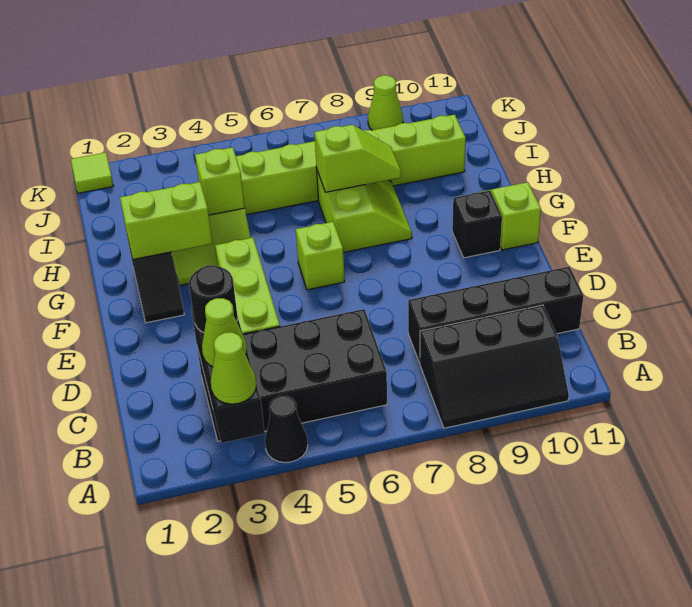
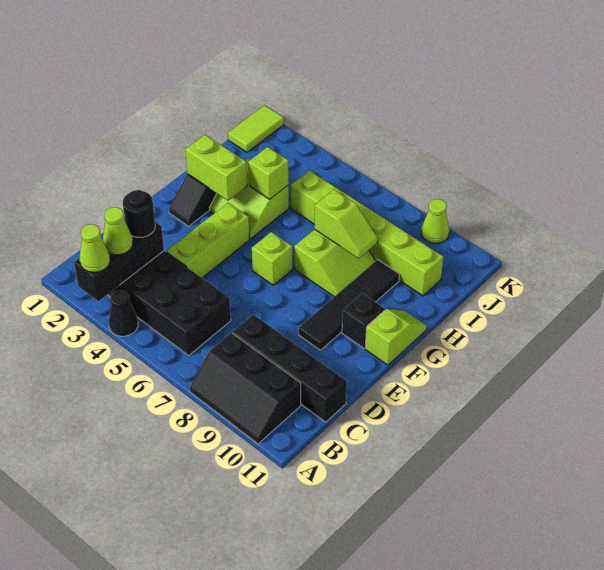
none -> black tile E9:H9 level 1
lime tile K1 level 1 -> lime tile J1:K1 level 1

